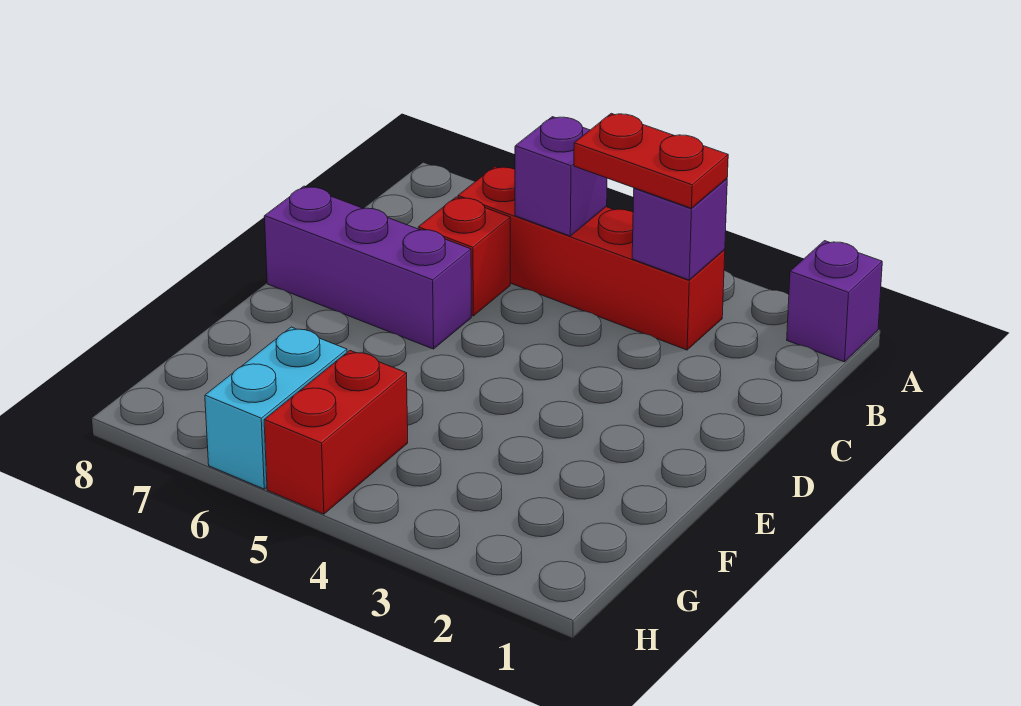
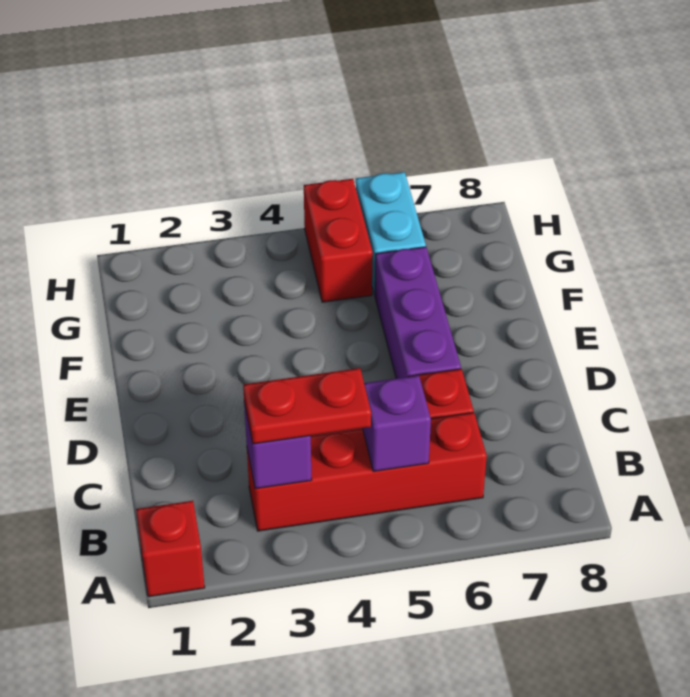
purple brick A1 level 1 -> red brick A1 level 1
purple brick D6:D8 level 1 -> purple brick D6:F6 level 1

